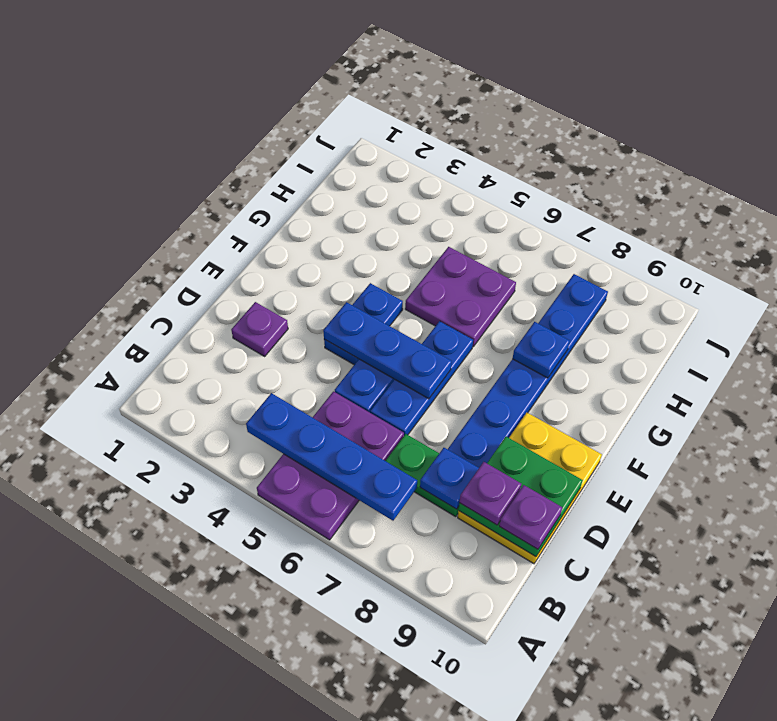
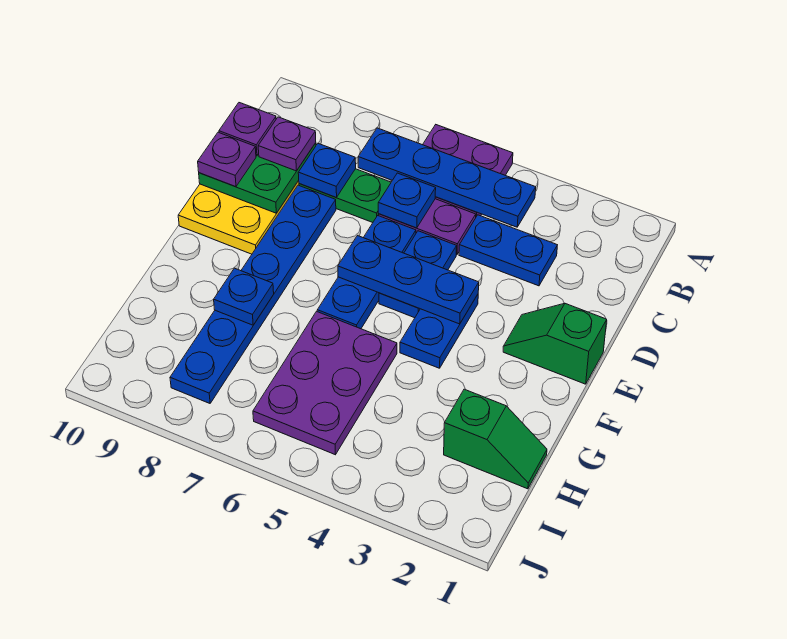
none -> blue plate C3:C4 level 1
none -> blue plate C6 level 2
purple plate D2 level 1 -> purple plate D10 level 3
none -> green slope E1:E2 level 1 top 1
purple plate G5:H6 level 1 -> purple plate G5:I6 level 1
none -> green slope H1:H2 level 1 top 2

